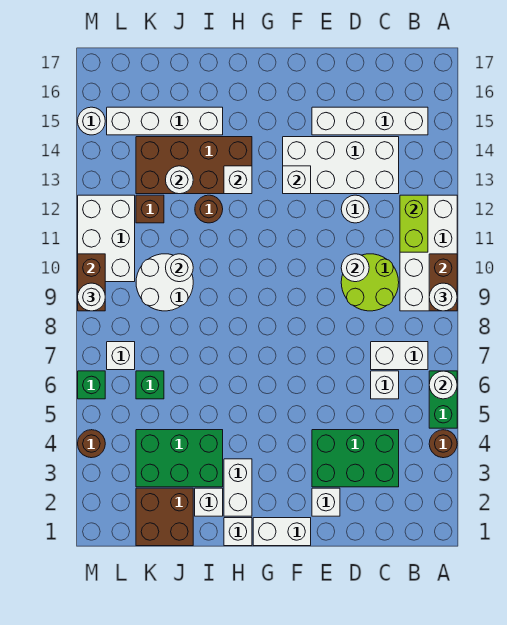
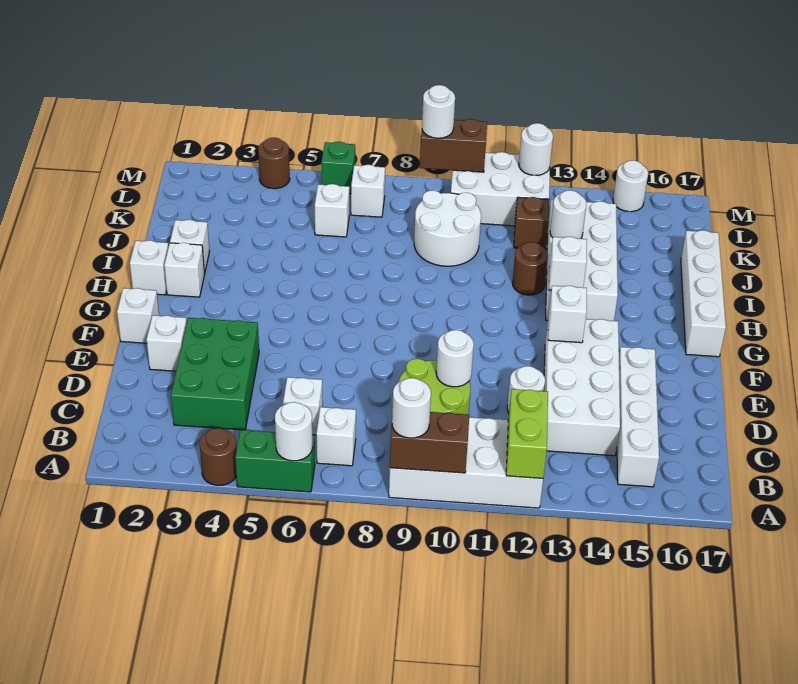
white brick B7:C7 level 1 -> white brick B7 level 1
lime brick B11:B12 level 2 -> lime brick A12:B12 level 2
white brick F1:G1 level 1 -> white brick F1 level 1
white brick H2:H3 level 1 -> white brick H2 level 1
brown brick H13:K14 level 1 -> white brick H13:K14 level 1
green brick I3:K4 level 1 -> none
white brick I15:L15 level 1 -> white brick G17:J17 level 1
brown brick J1:K2 level 1 -> none
white round brick J10 level 2 -> white round brick M12 level 2
green brick K6 level 1 -> white brick K6 level 1

